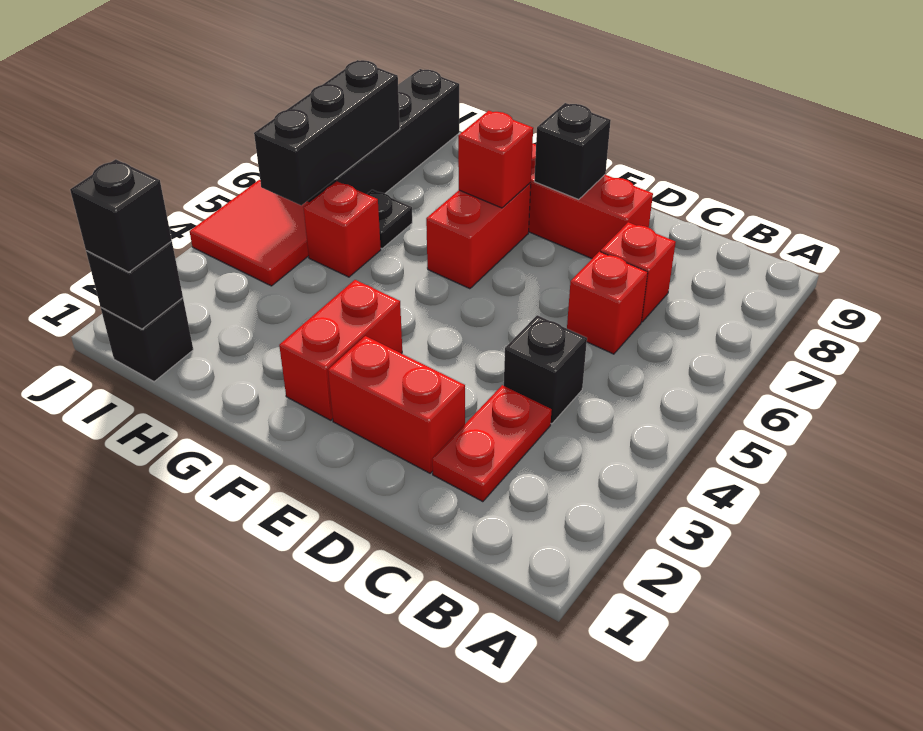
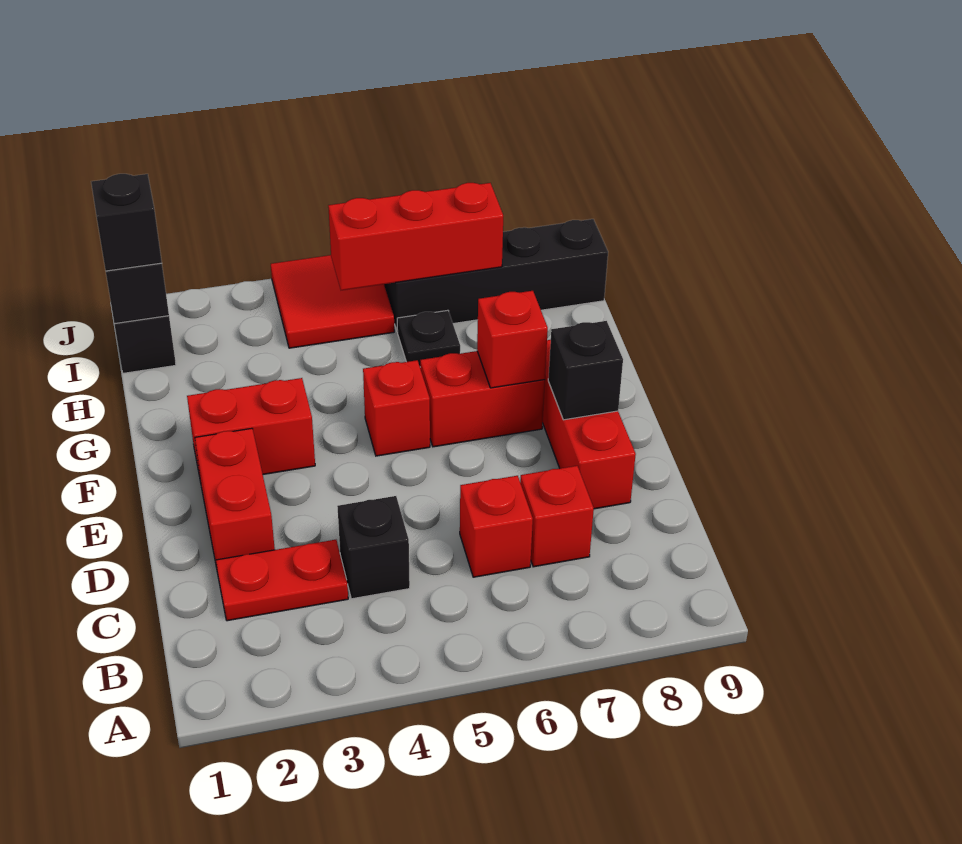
red brick H5 level 1 -> red brick F5 level 1
black brick I5:I7 level 2 -> red brick I5:I7 level 2

